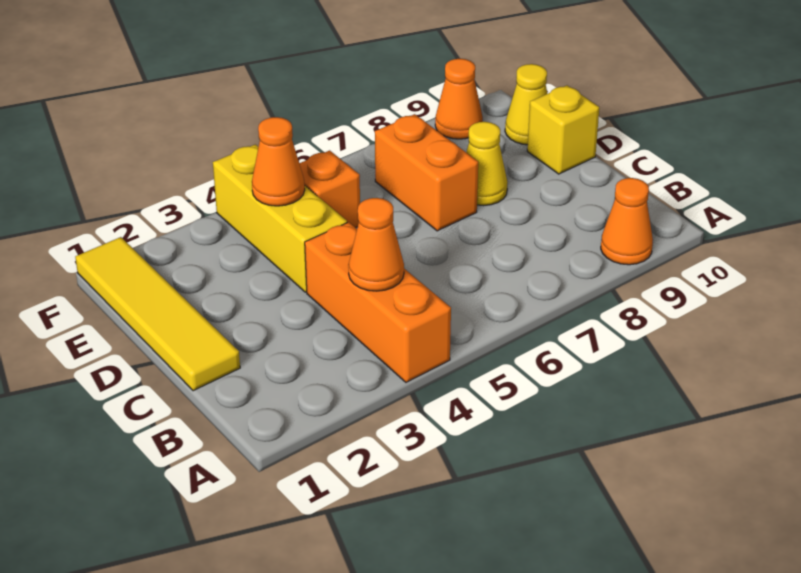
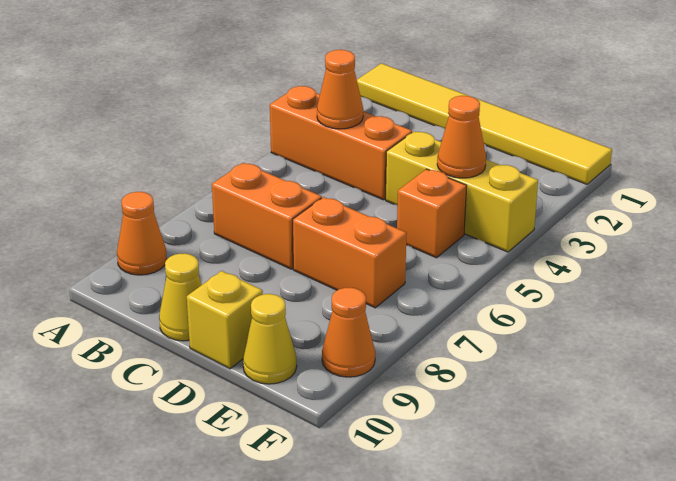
none -> orange brick B7:C7 level 1
yellow tile C1:F1 level 1 -> yellow tile A1:F1 level 1
yellow cone D8 level 1 -> yellow cone C10 level 1

